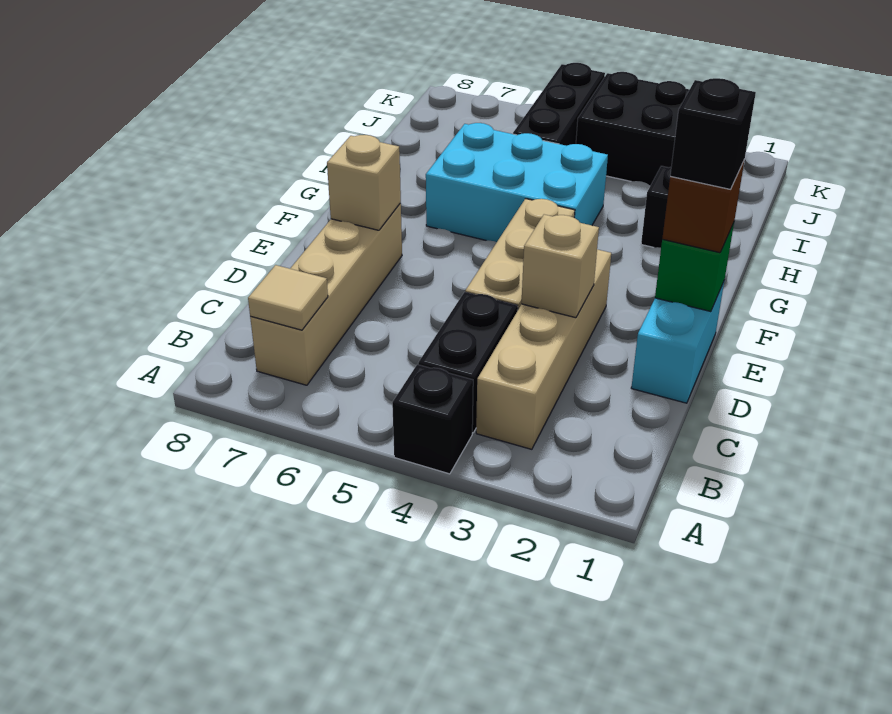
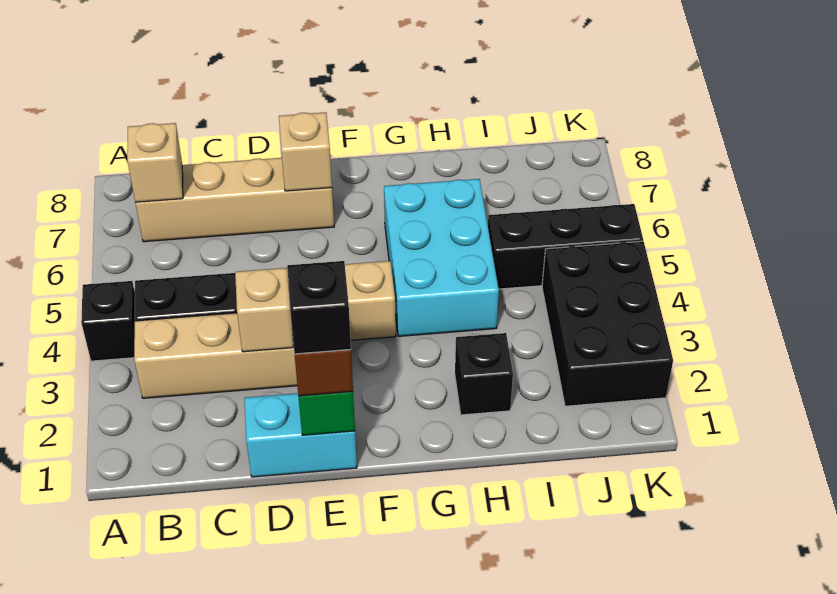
tan tile B7 level 2 -> tan brick B7 level 2

